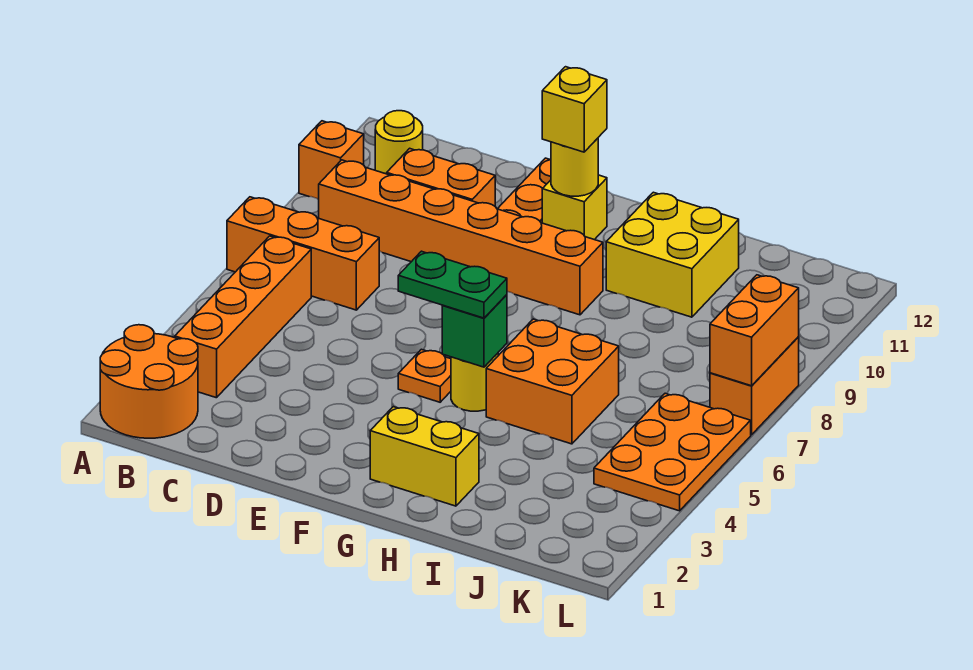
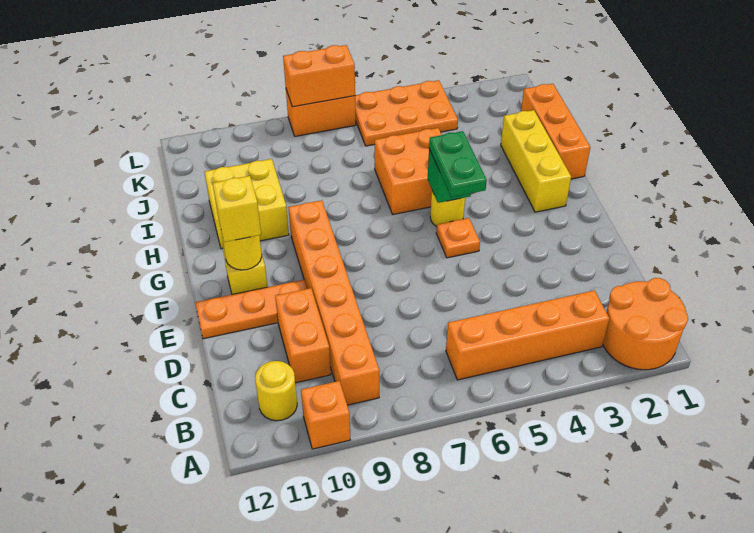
orange brick A7:C7 level 1 -> orange brick H1:J1 level 1
yellow brick G2:H2 level 1 -> yellow brick G2:I2 level 1

